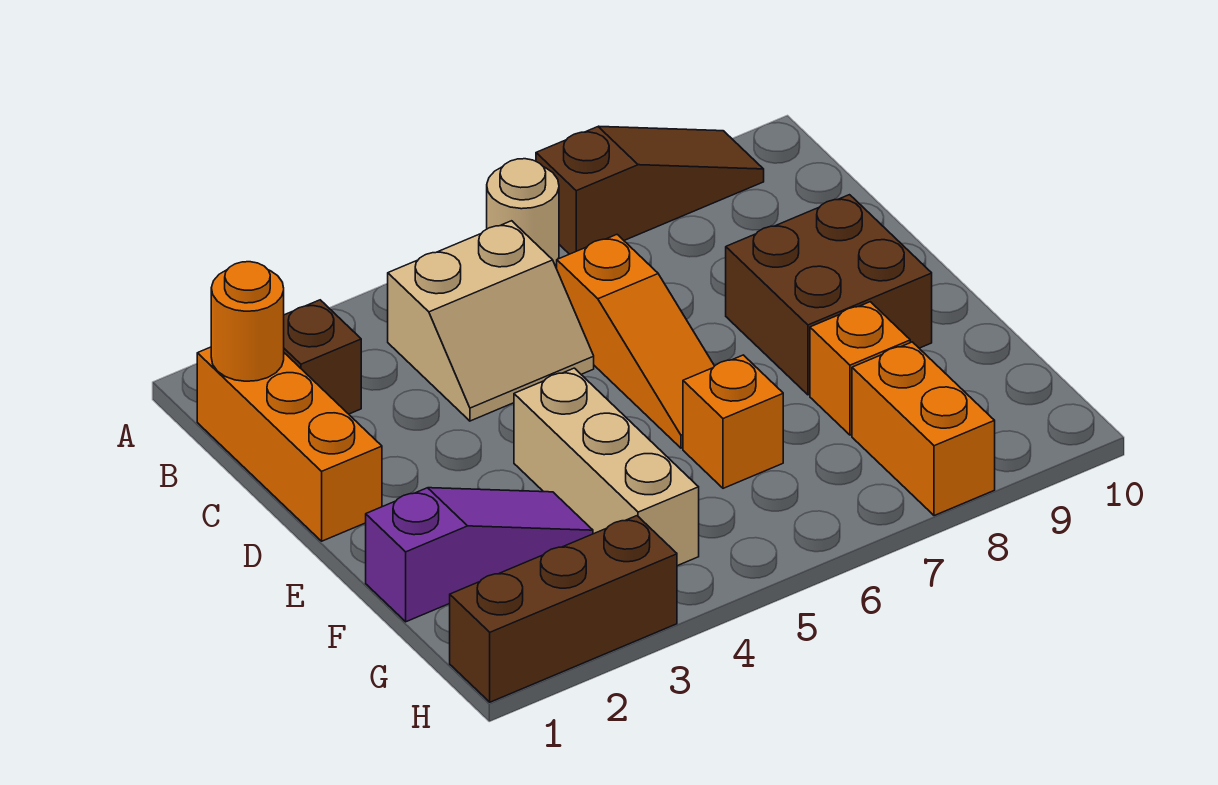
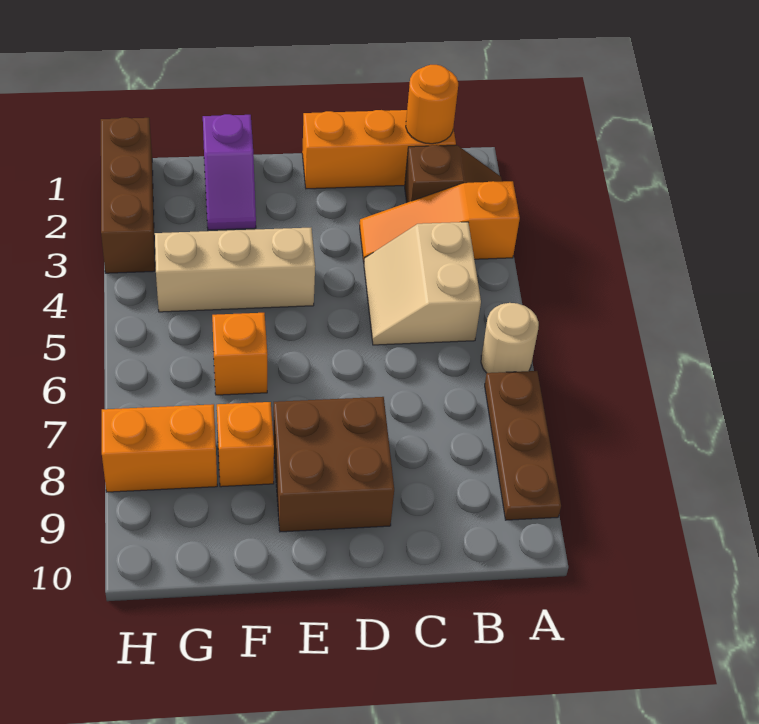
brown slope A7:A9 level 1 top 7 -> brown plate A7:A9 level 1
orange slope C6:E6 level 1 top C -> orange slope A3:C3 level 1 top A
purple slope F1:F3 level 1 top 1 -> purple slope F1:F2 level 1 top 1

